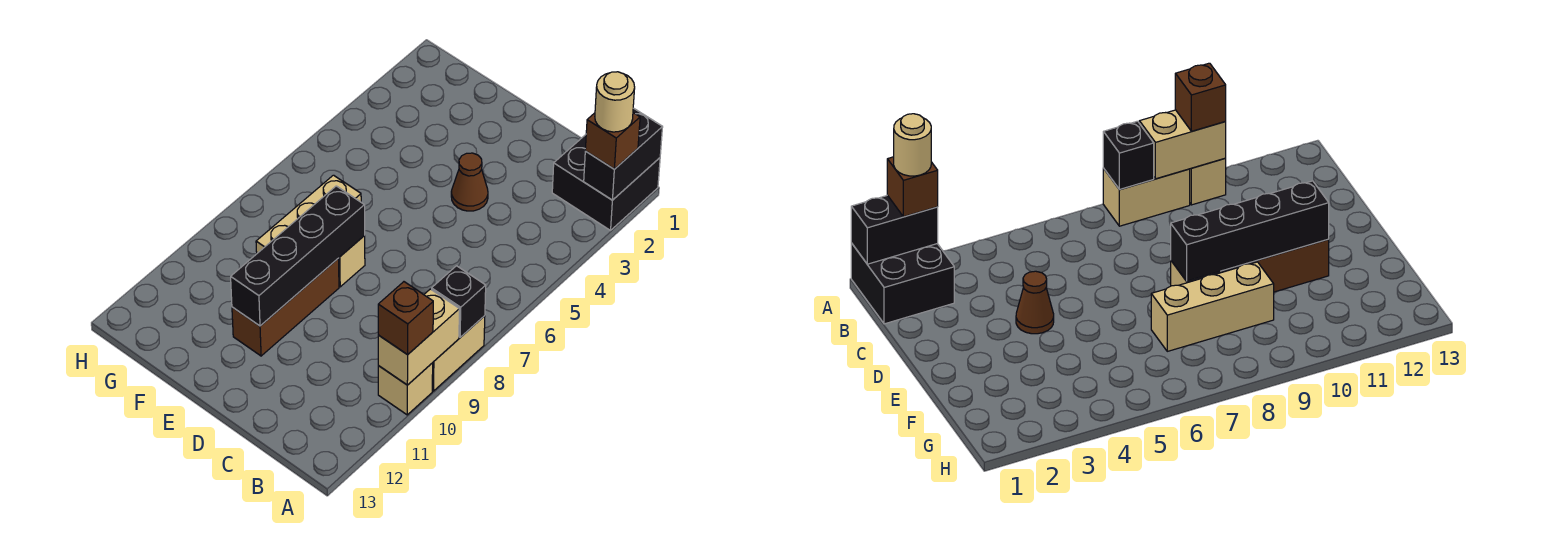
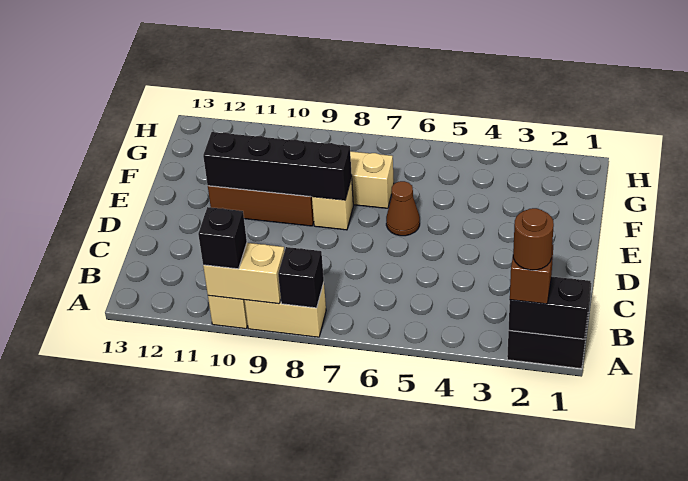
tan round brick A2 level 4 -> brown round brick A2 level 4
brown brick A10 level 3 -> black brick A10 level 3
brown cone D4 level 1 -> brown cone E6 level 1

